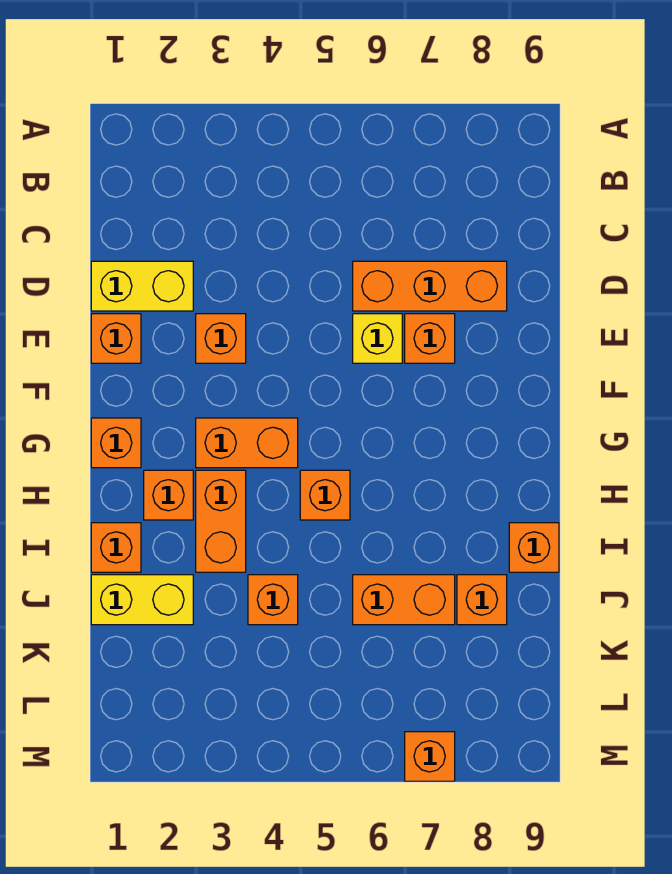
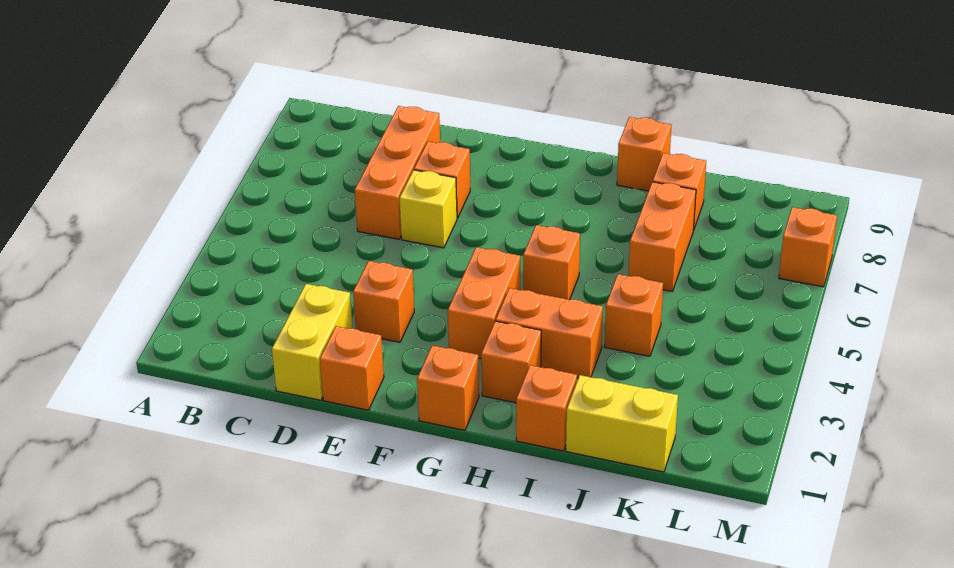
yellow brick J1:J2 level 1 -> yellow brick J1:K1 level 1

